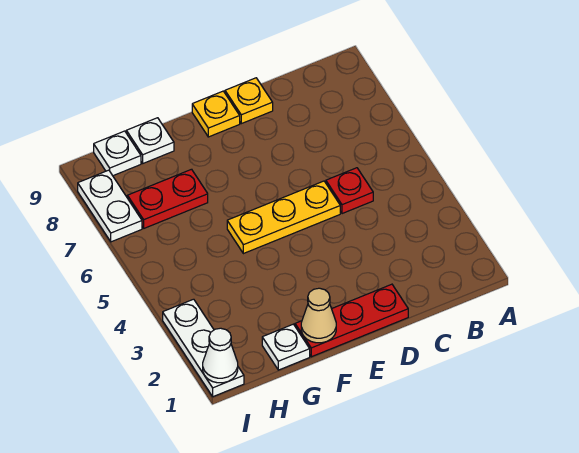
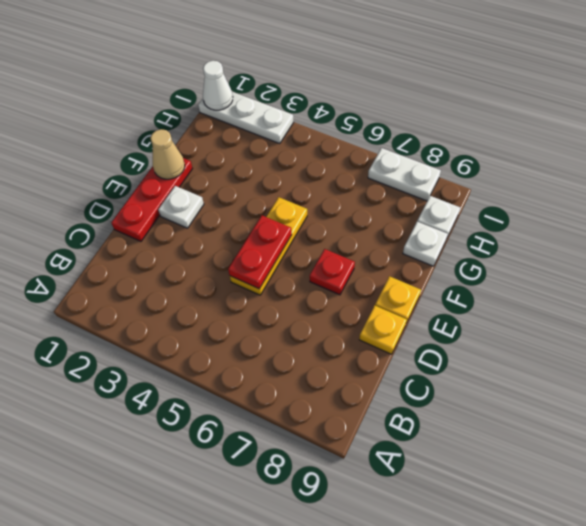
red plate C5 level 1 -> red plate E7 level 1
white plate G1 level 1 -> white plate E2 level 1
red plate G7:H7 level 1 -> red plate D5:E5 level 2

